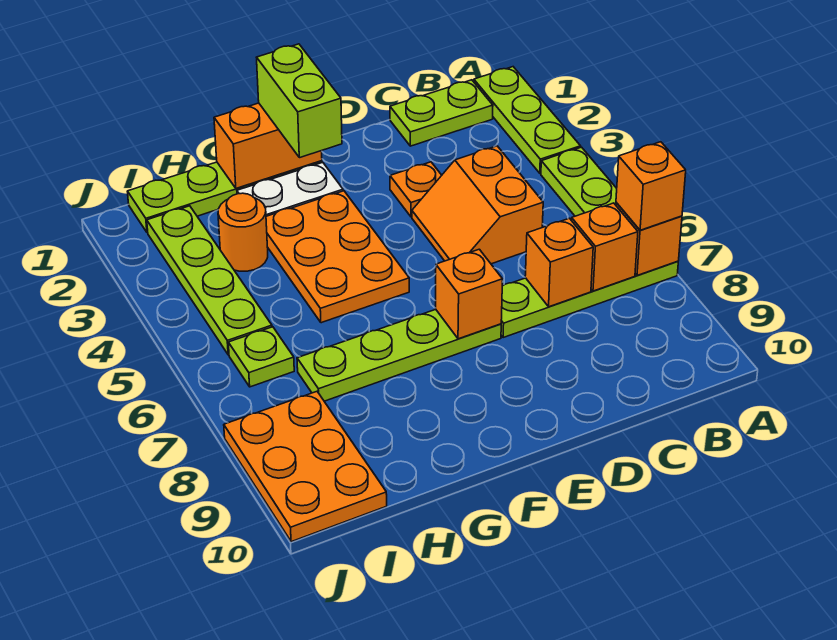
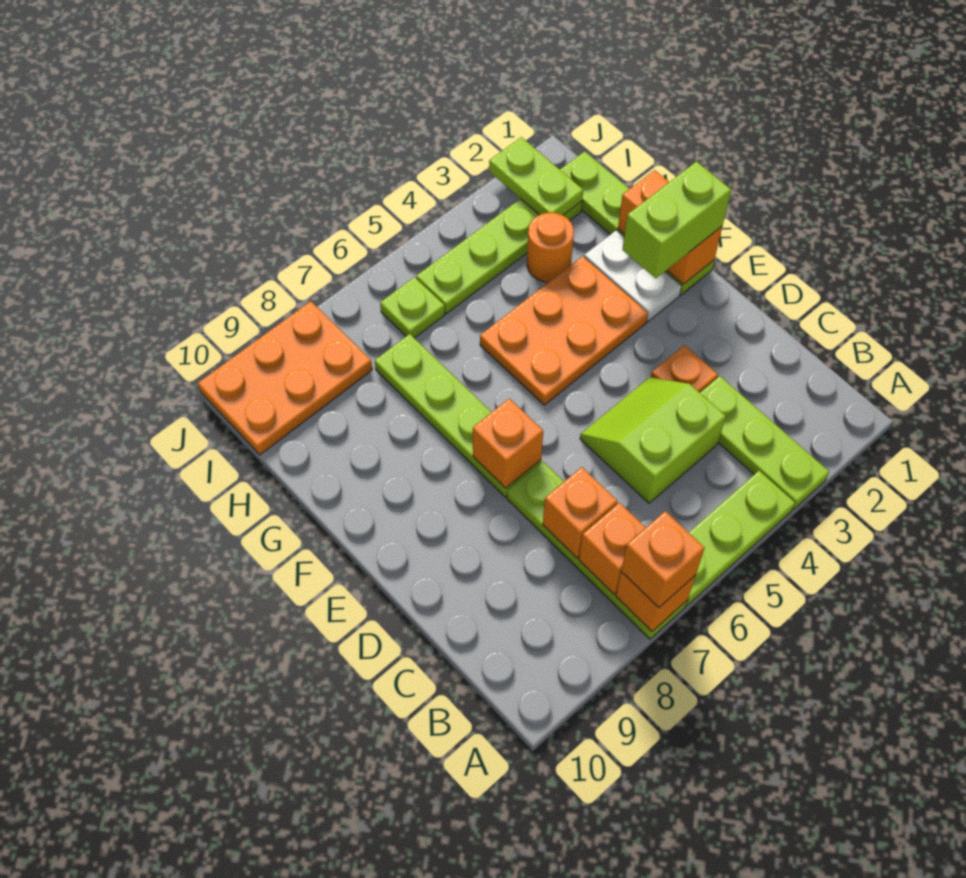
lime plate A1:A3 level 1 -> lime plate A3:C3 level 1
lime plate B1:C1 level 1 -> lime plate I2:J2 level 2
orange slope C4:D5 level 1 top C -> lime slope C4:D5 level 1 top C

